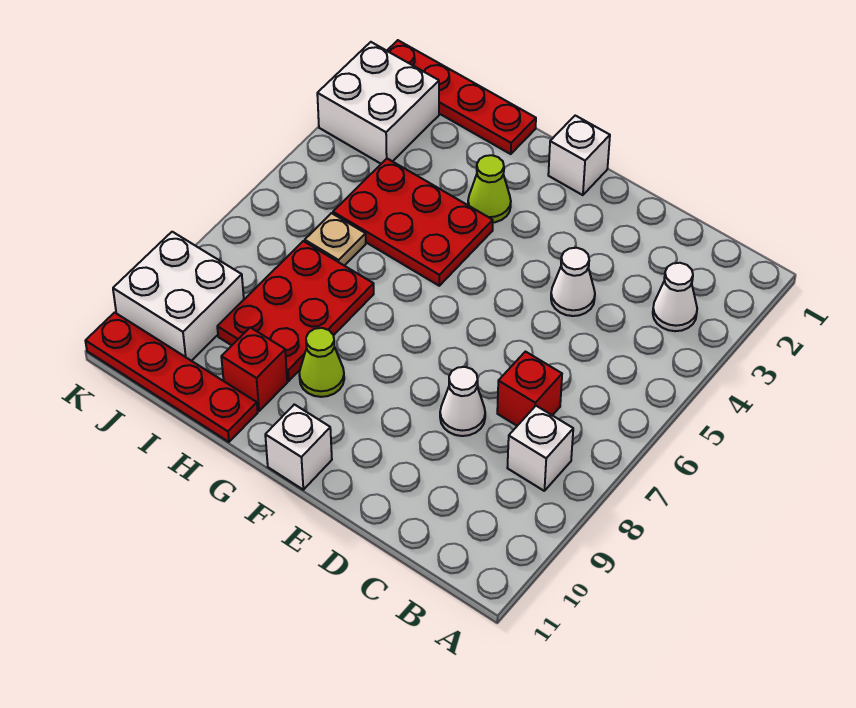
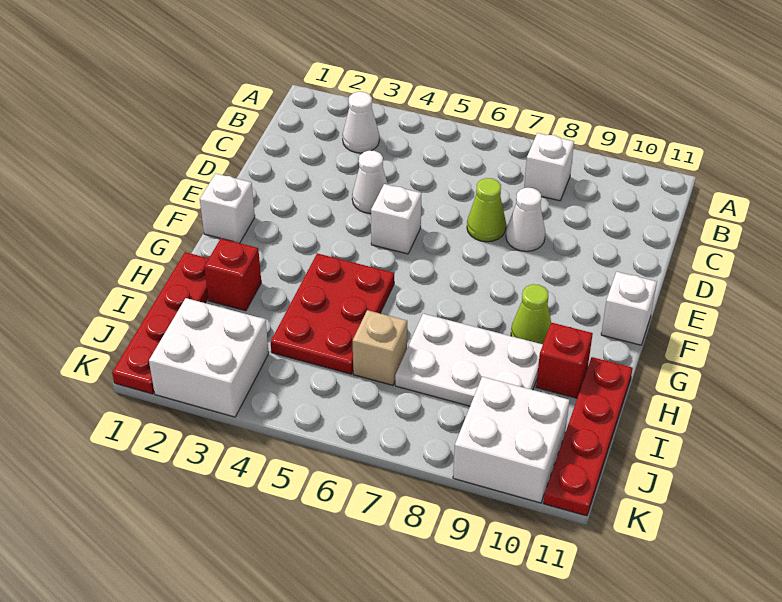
red brick C7 level 1 -> red brick H2 level 1
none -> white brick E5 level 1
lime cone G3 level 1 -> lime cone D7 level 1
red plate H7:I9 level 1 -> white plate H7:I9 level 1
tan plate I6 level 1 -> tan brick I6 level 1

